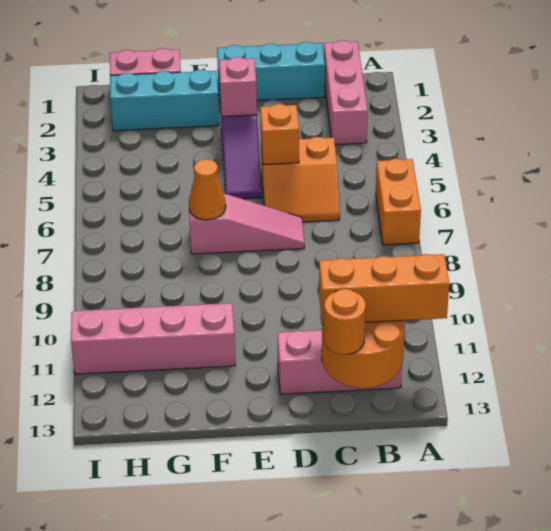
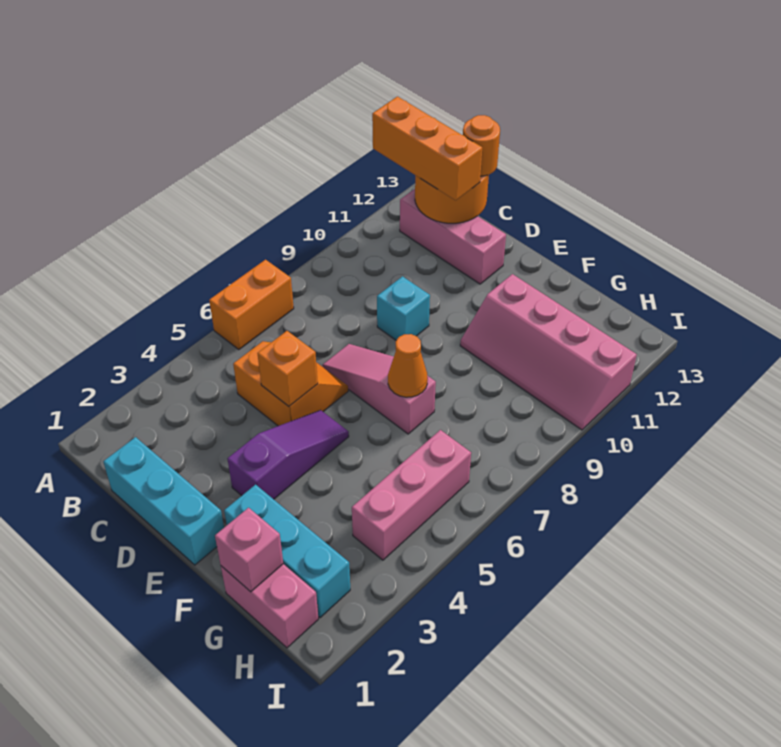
pink brick B1:B3 level 1 -> pink brick H4:H6 level 1
none -> cyan brick D9 level 1
pink brick E3 level 2 -> pink brick G1 level 2

